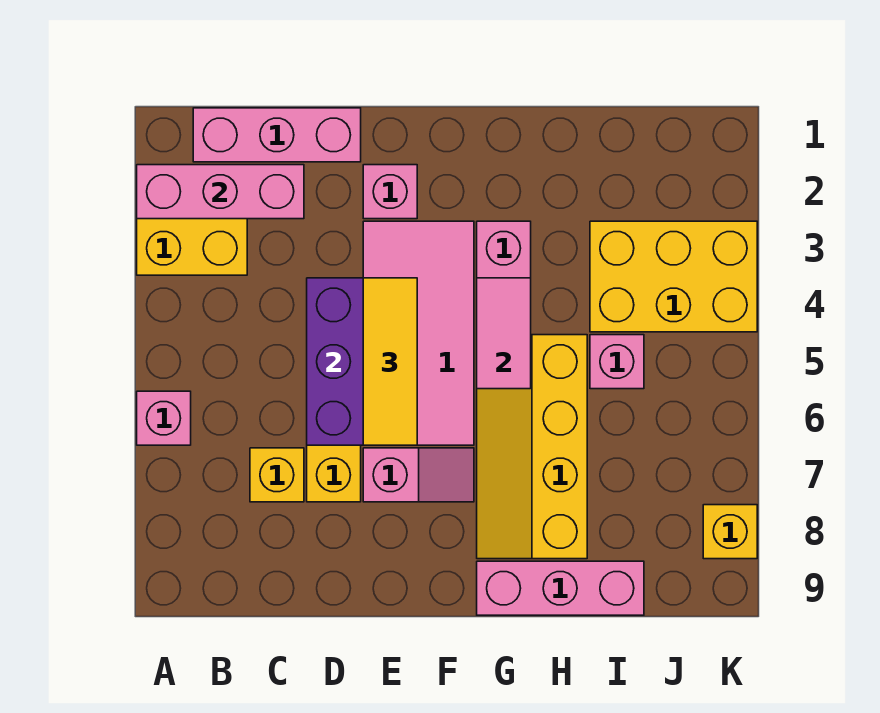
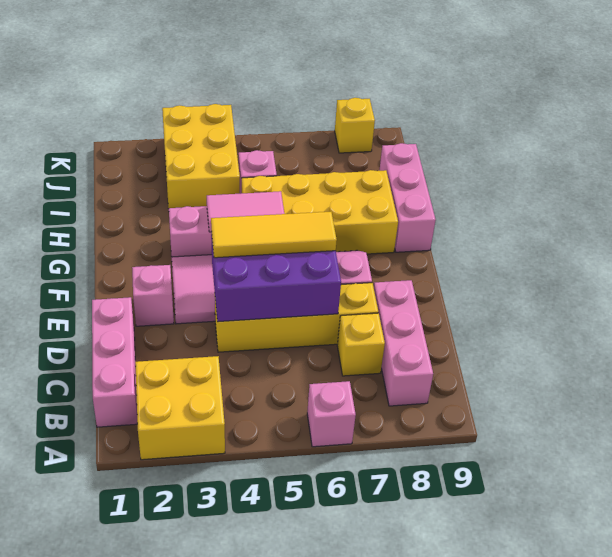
pink brick A2:C2 level 2 -> pink brick B8:D8 level 1
yellow slope G5:H8 level 1 top H -> yellow brick G5:H8 level 1

